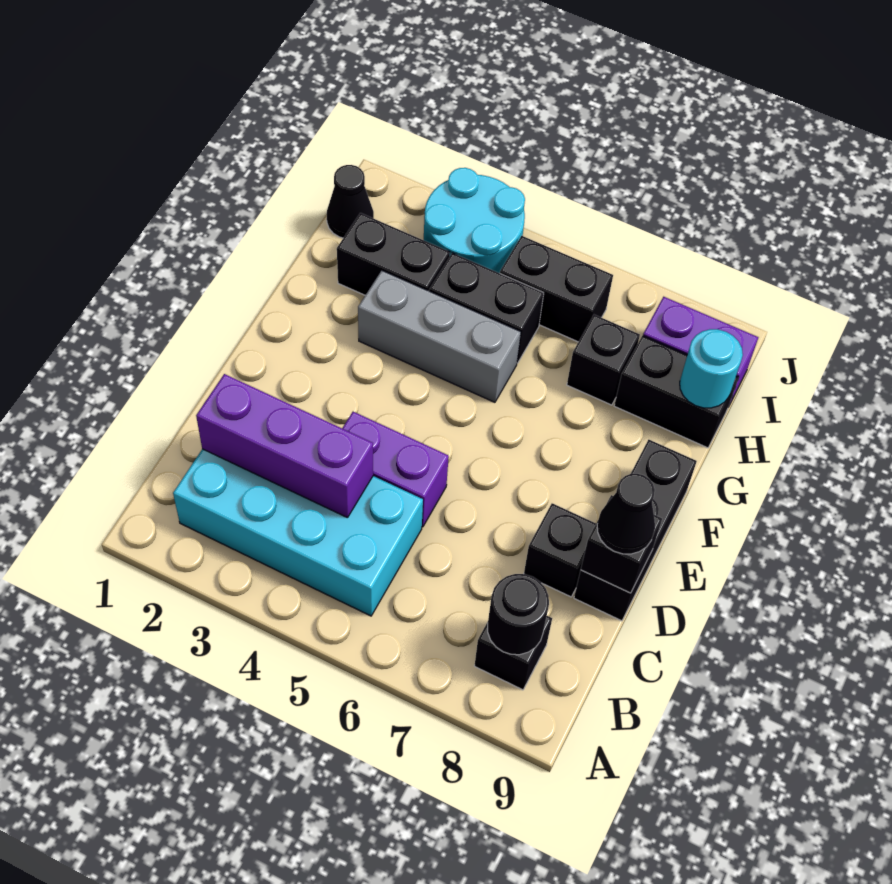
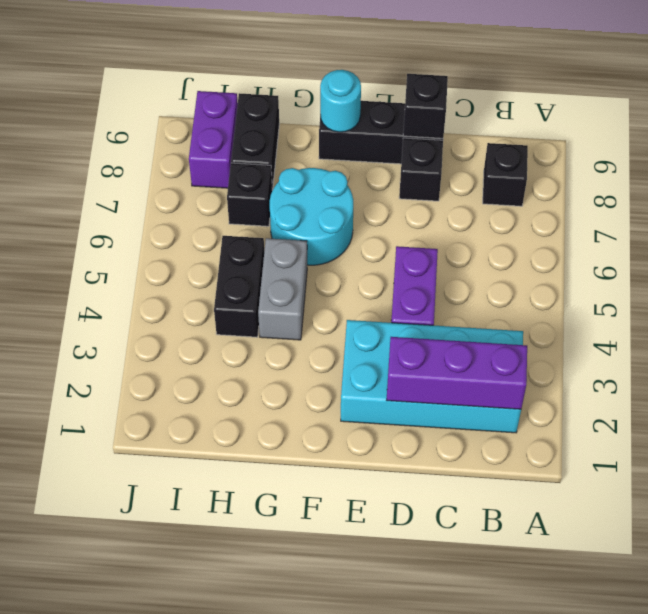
cyan brick B2:C5 level 1 -> cyan brick B2:E3 level 1
black round brick B8 level 2 -> none
purple brick C2:C4 level 2 -> purple brick B2:D2 level 2
black cone D9 level 3 -> none
grey brick G3:G5 level 1 -> grey brick G4:G5 level 1
black brick H2:H3 level 1 -> none
cyan round brick H9 level 2 -> cyan round brick F9 level 2
black cone I1 level 1 -> none
cyan round brick I3:J4 level 1 -> cyan round brick F6:G7 level 1
black brick I5:I6 level 1 -> none

